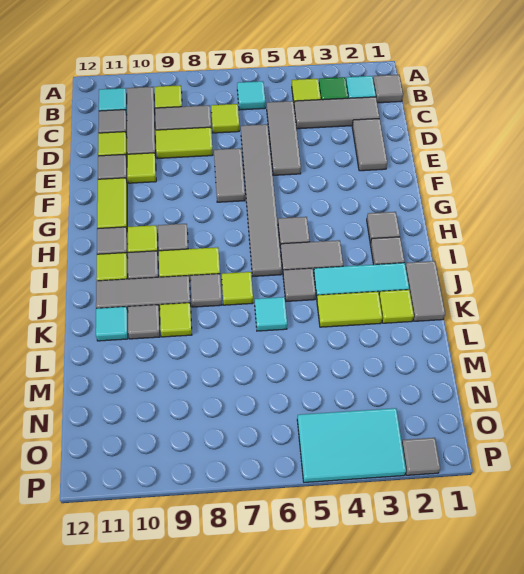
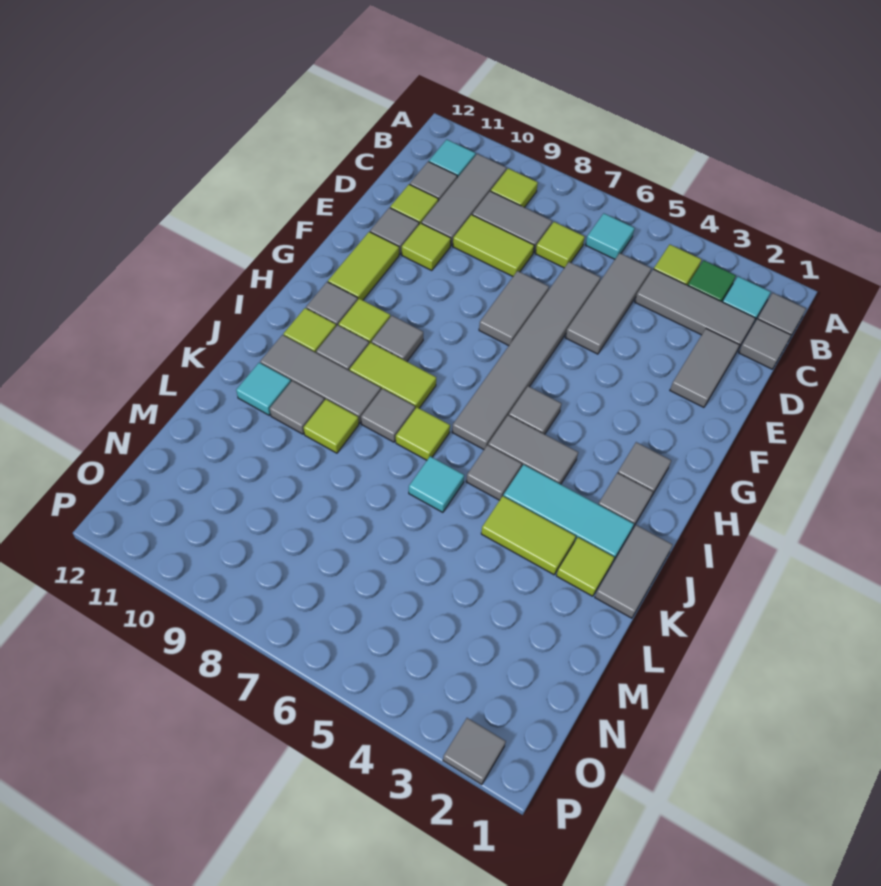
none -> grey tile C1 level 1
cyan tile O3:P5 level 1 -> none

